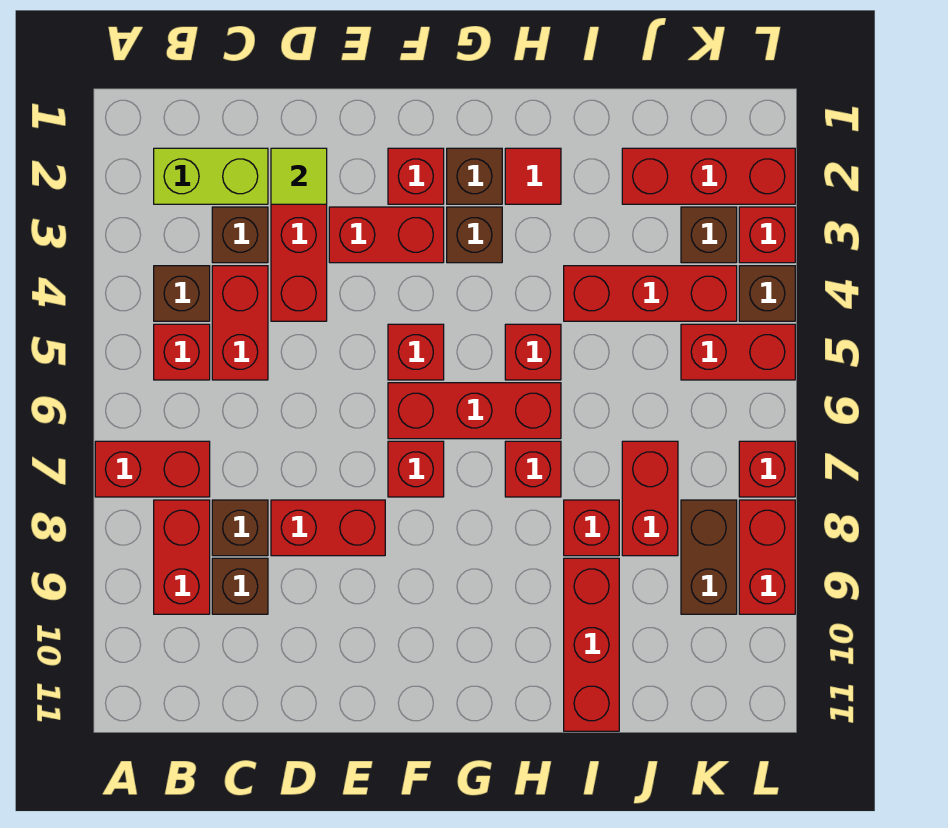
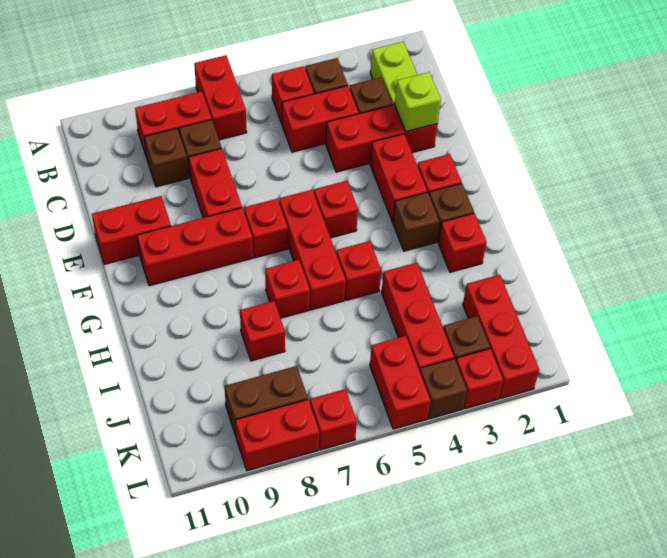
lime tile D2 level 2 -> lime brick D2 level 2
red tile H2 level 1 -> red brick H2 level 1
red brick I9:I11 level 1 -> red brick F8:F10 level 1
red brick J7:J8 level 1 -> red brick E10:E11 level 1

